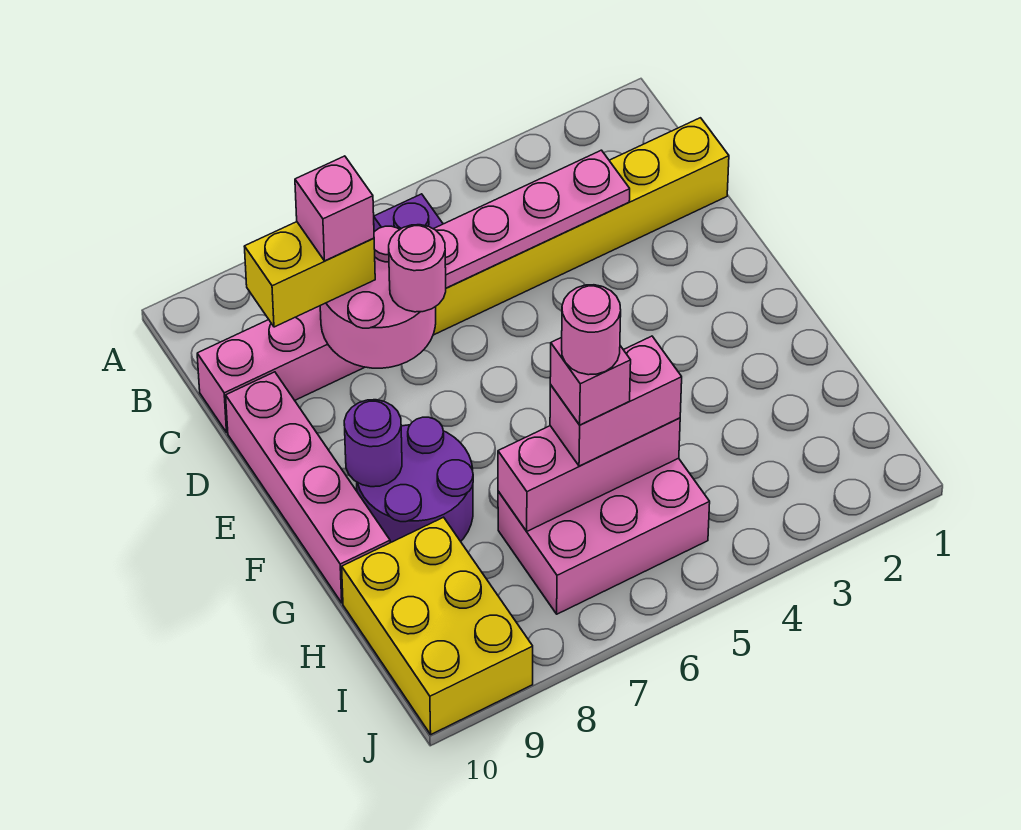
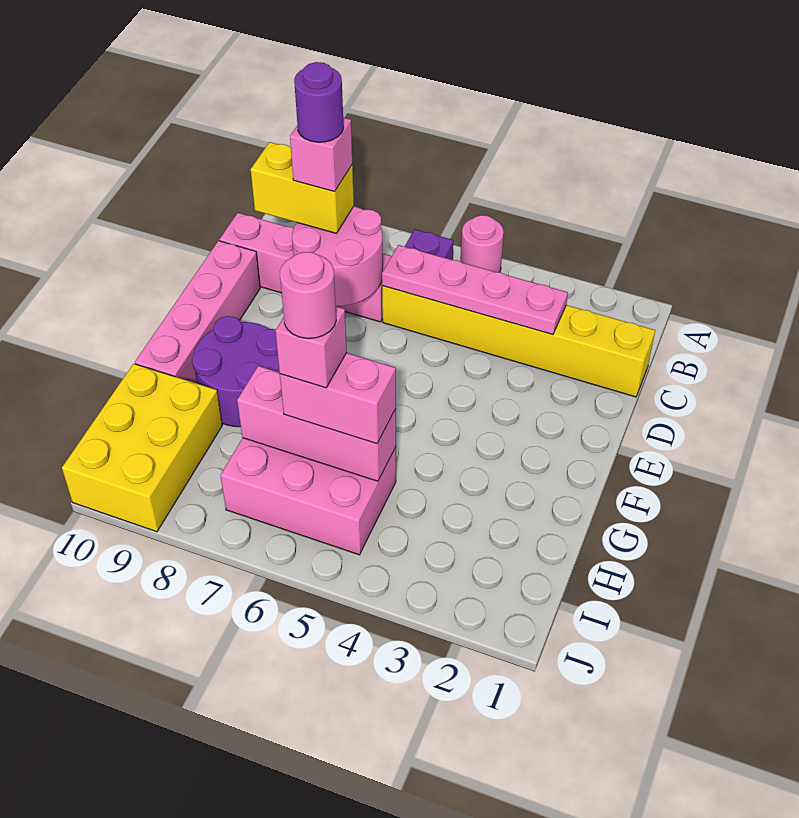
pink round brick D7 level 3 -> pink round brick A5 level 1
purple round brick F9 level 2 -> purple round brick C8 level 5

